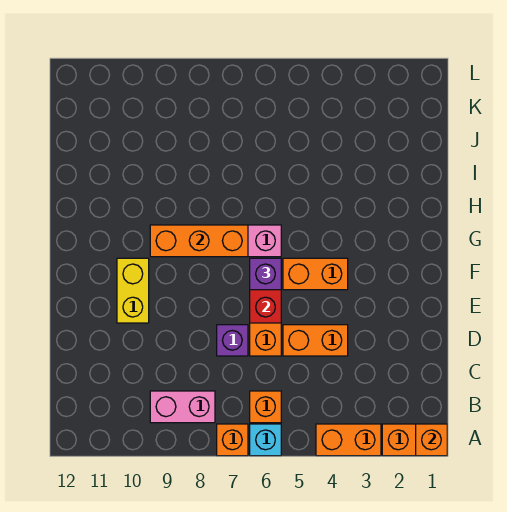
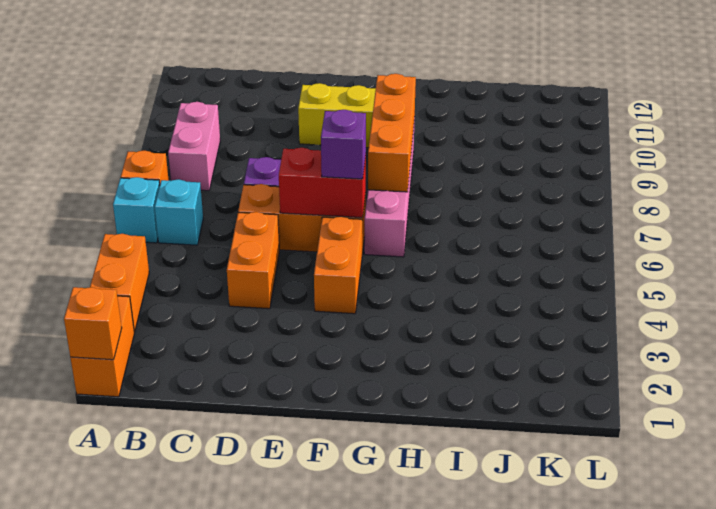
orange brick B6 level 1 -> cyan brick B6 level 1

